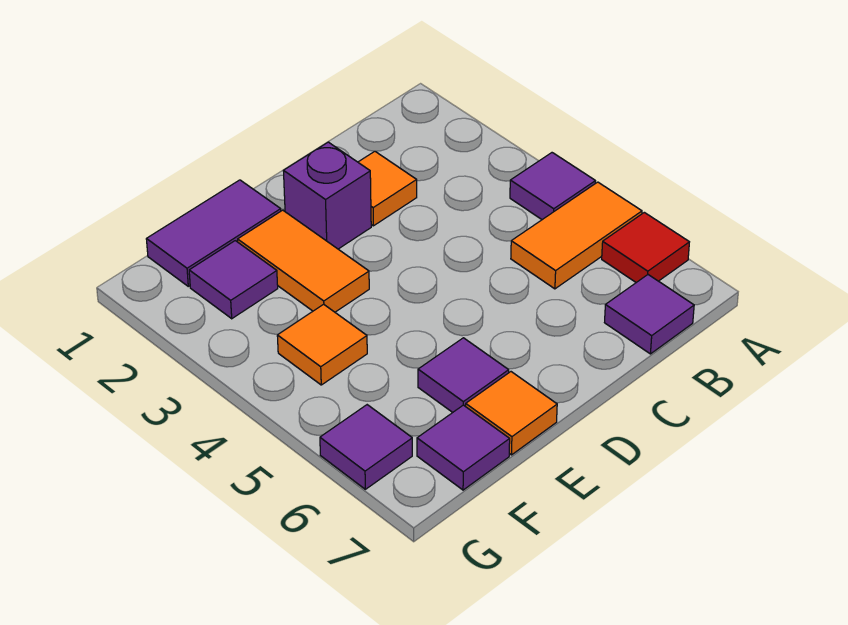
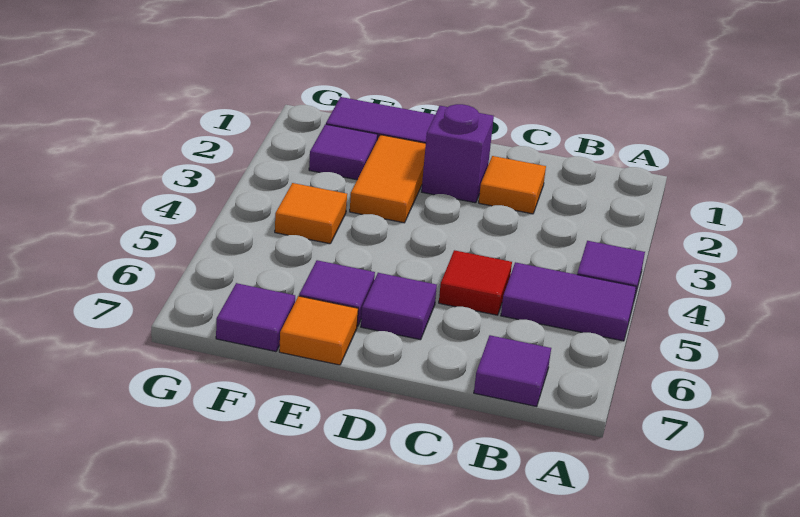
orange tile A5:B5 level 1 -> purple tile A5:B5 level 1
red tile A6 level 1 -> red tile C5 level 1
purple tile G6 level 1 -> purple tile D6 level 1

